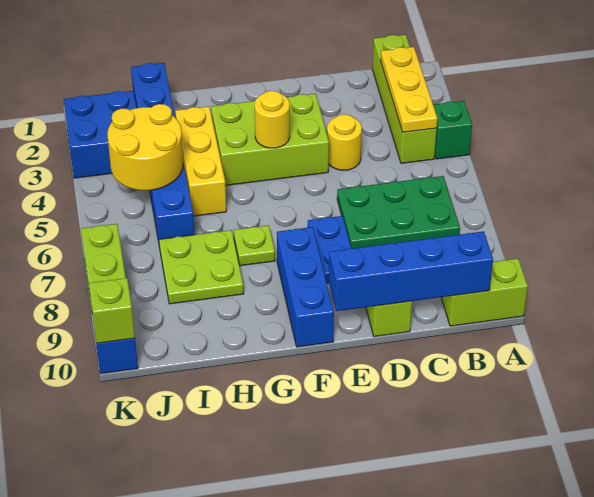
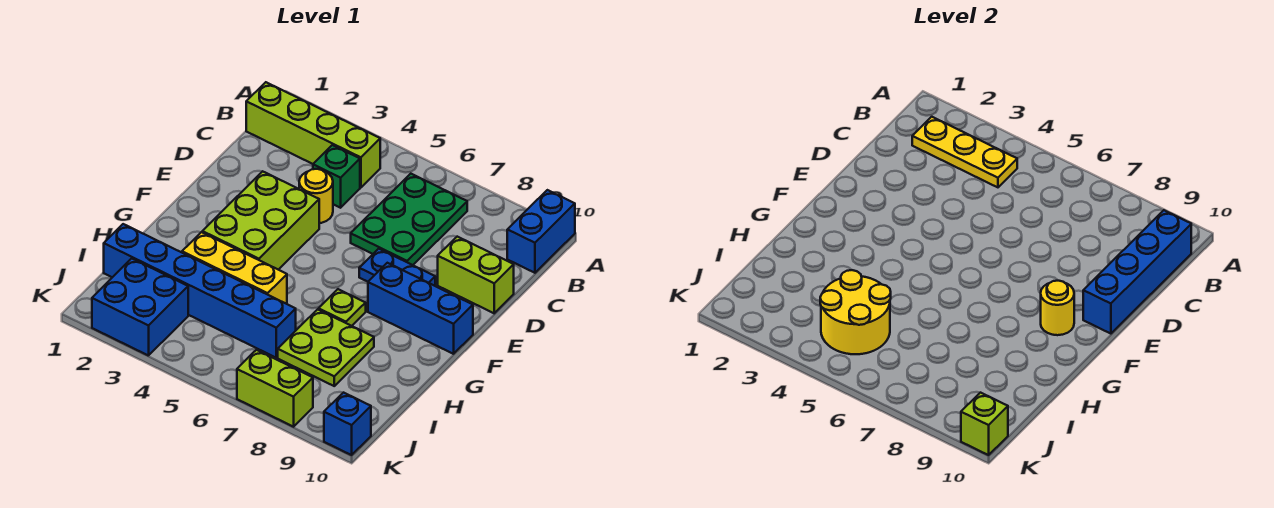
green brick A4 level 1 -> green brick C4 level 1
lime brick A10:B10 level 1 -> blue brick A10:B10 level 1
yellow round brick F4 level 2 -> yellow round brick F9 level 2

